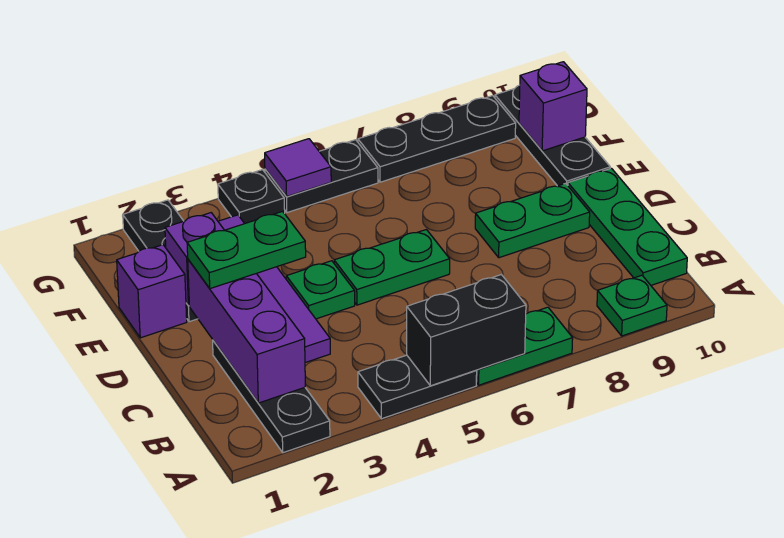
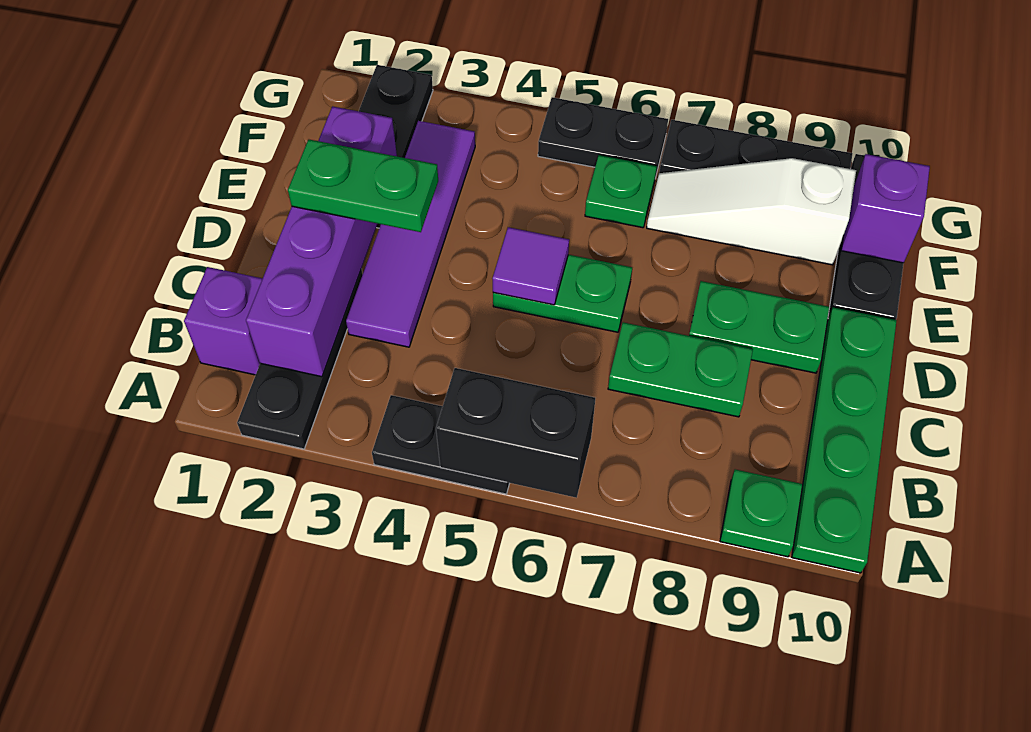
green plate A6:A7 level 1 -> green plate C7:C8 level 1
green plate B10:D10 level 1 -> green plate A10:D10 level 1
green plate D4 level 1 -> green plate F6 level 1
purple brick E1 level 1 -> purple brick B1 level 1
none -> white slope F7:F9 level 1 top 9
black plate G4 level 1 -> none
purple tile G5 level 2 -> purple tile D5 level 2

